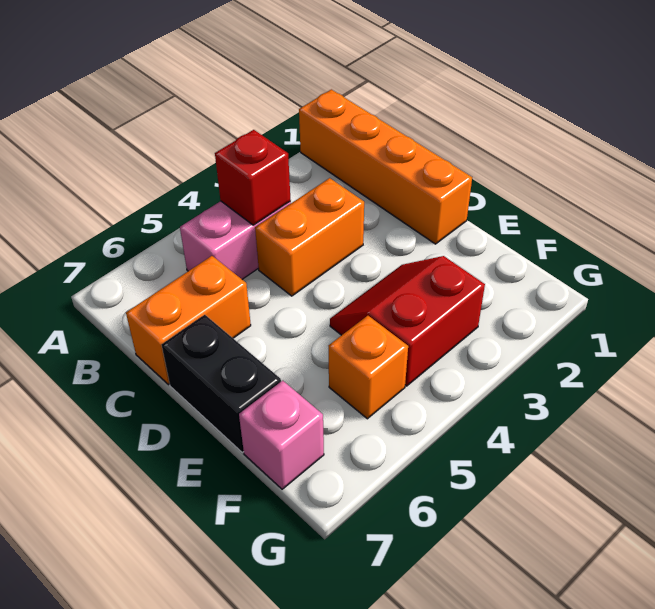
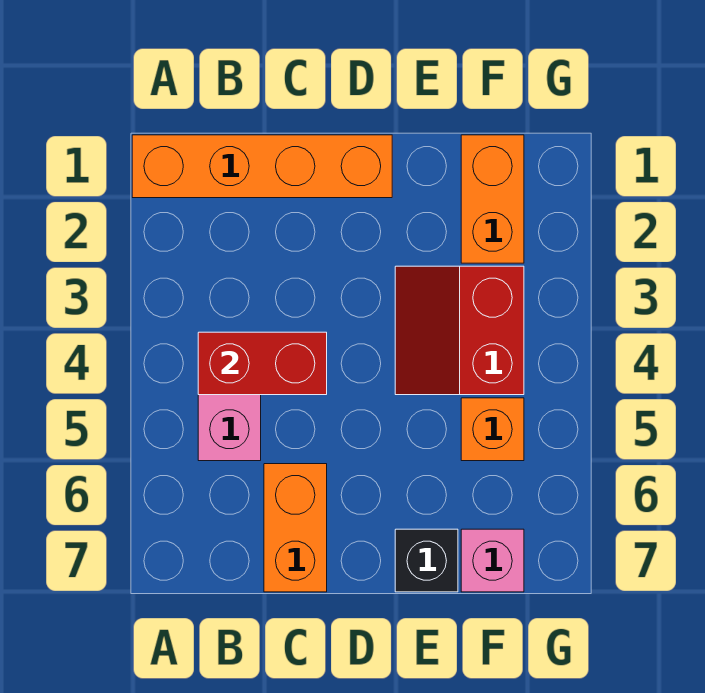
red brick B4 level 2 -> red brick B4:C4 level 2
orange brick C3:C4 level 1 -> orange brick F1:F2 level 1
black brick D7:E7 level 1 -> black brick E7 level 1

